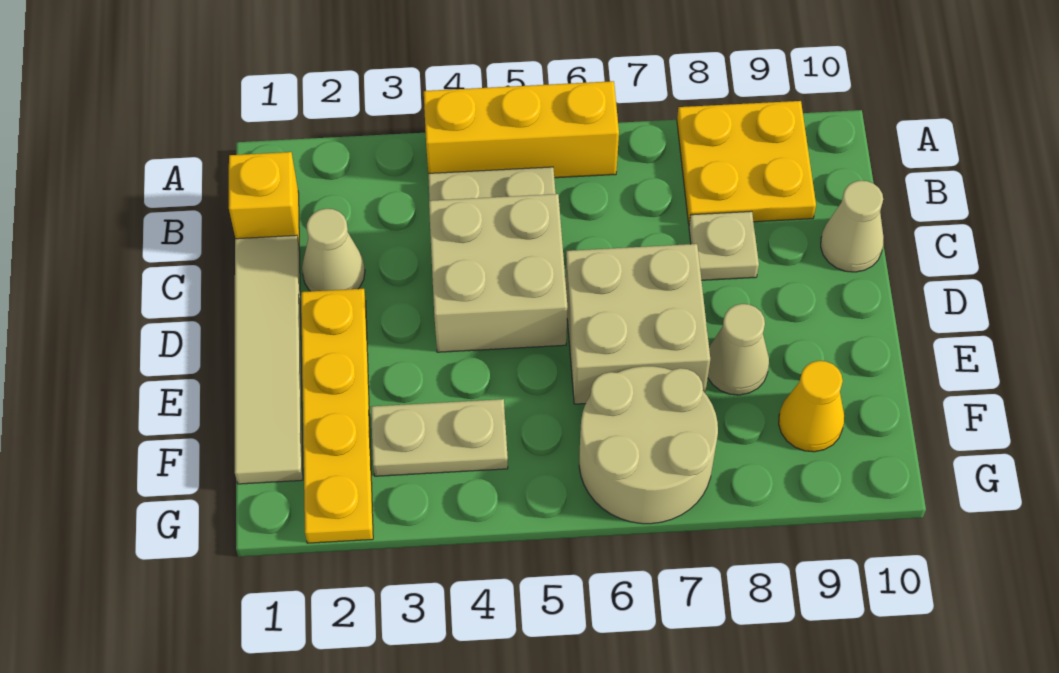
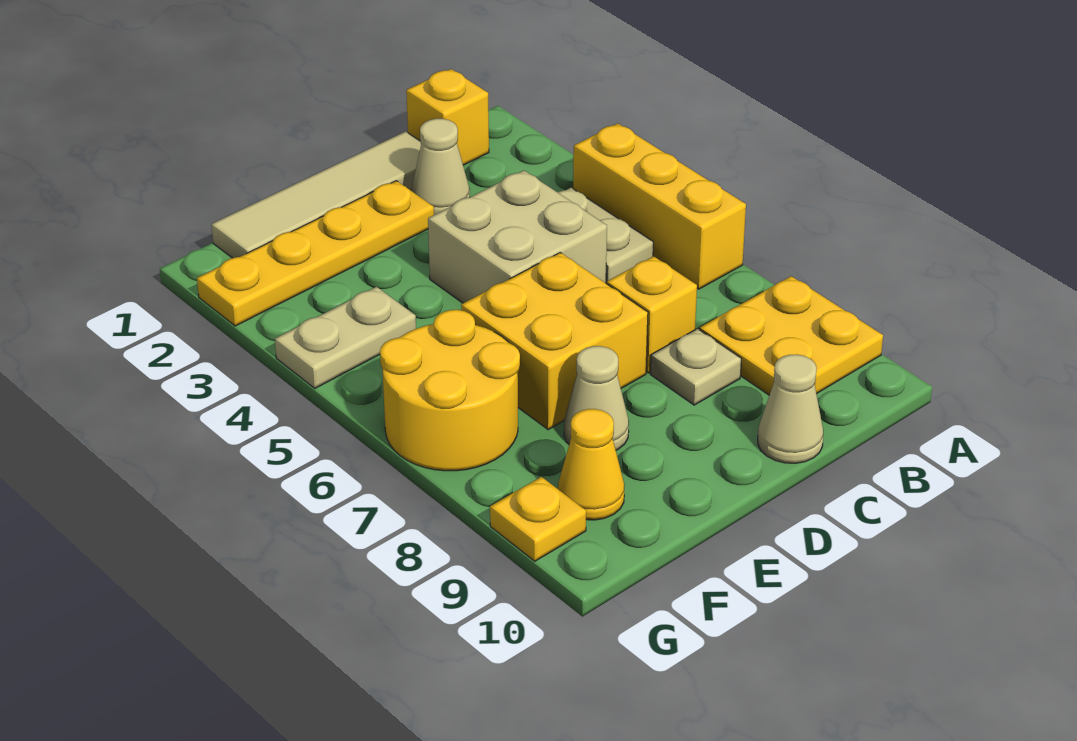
none -> yellow brick C7 level 1
tan brick D6:E7 level 1 -> yellow brick D6:E7 level 1
tan plate F3:F4 level 1 -> tan plate F4:G4 level 1
tan round brick F6:G7 level 1 -> yellow round brick F6:G7 level 1
none -> yellow plate G9 level 1

